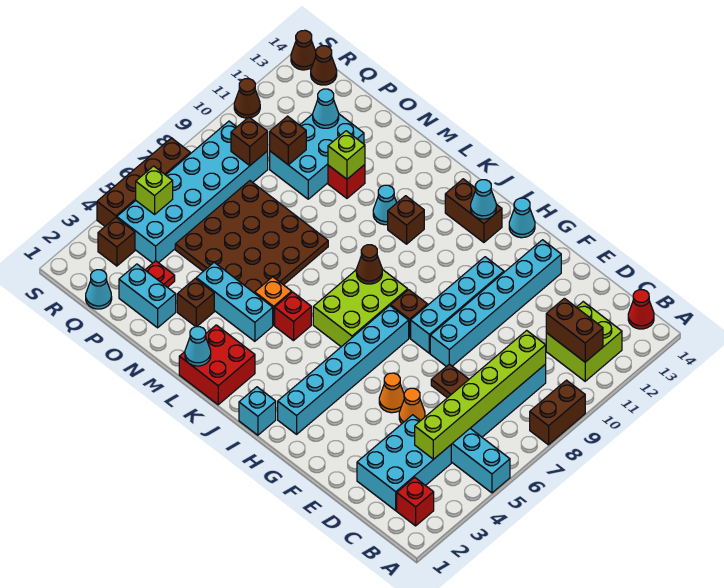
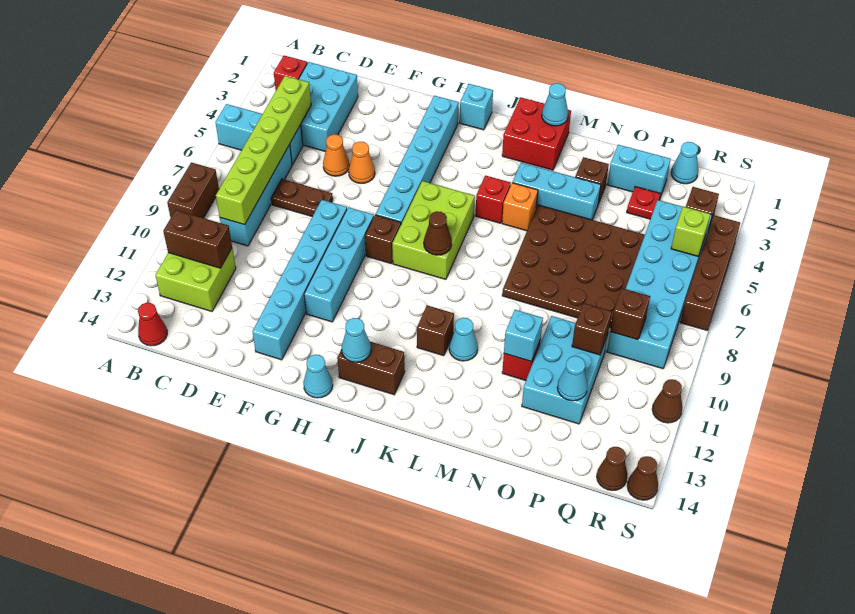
lime brick N11 level 2 -> cyan brick N11 level 2

